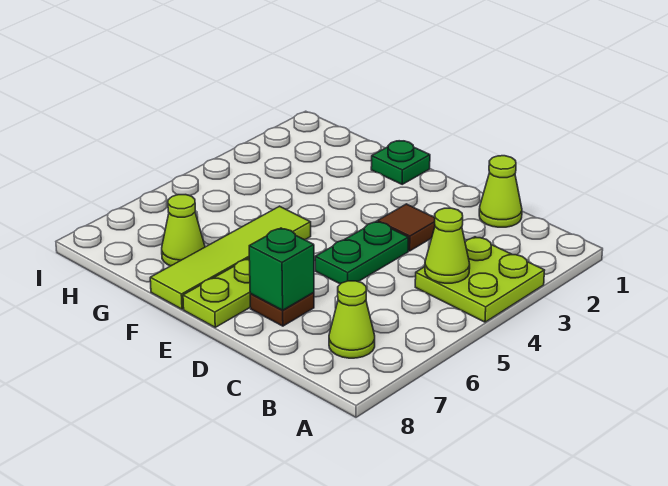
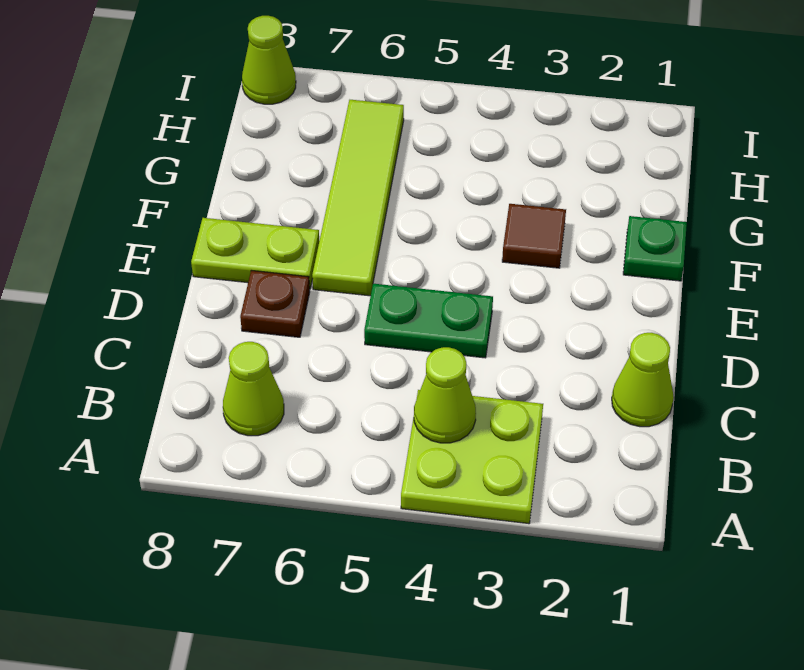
brown tile D3 level 1 -> brown tile F3 level 1
green brick D7 level 2 -> none
lime tile F5:F8 level 1 -> lime tile E6:H6 level 1
lime cone G7 level 1 -> lime cone I8 level 1

